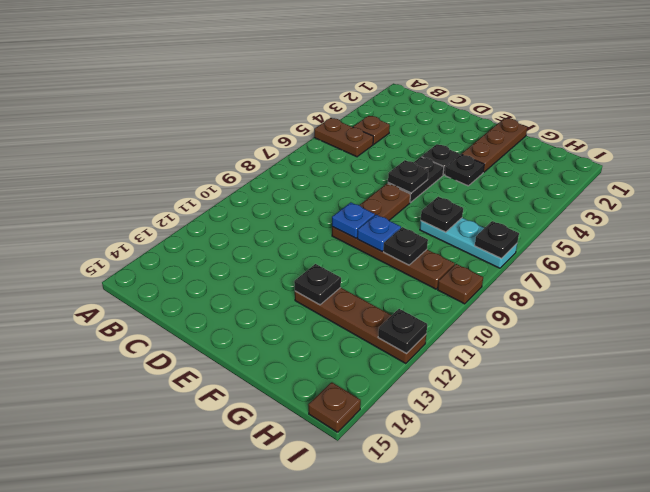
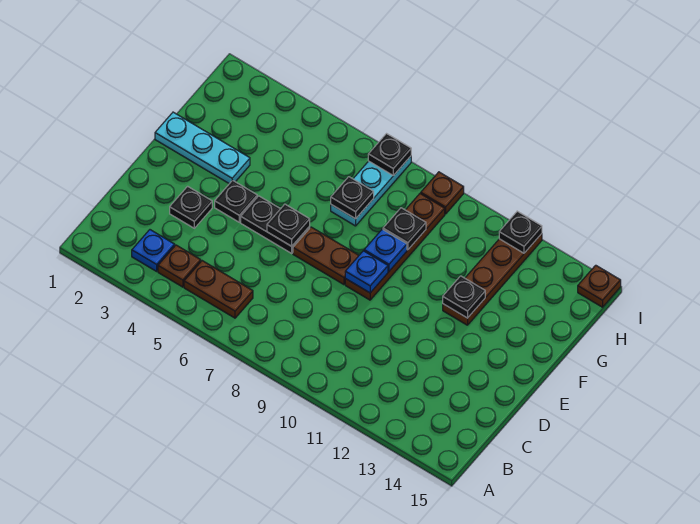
brown plate A5:B5 level 1 -> brown plate B5:B6 level 1
none -> blue plate B3 level 1
brown plate F1:F3 level 1 -> cyan plate F1:F3 level 1
black plate F4 level 1 -> black plate D3 level 1

